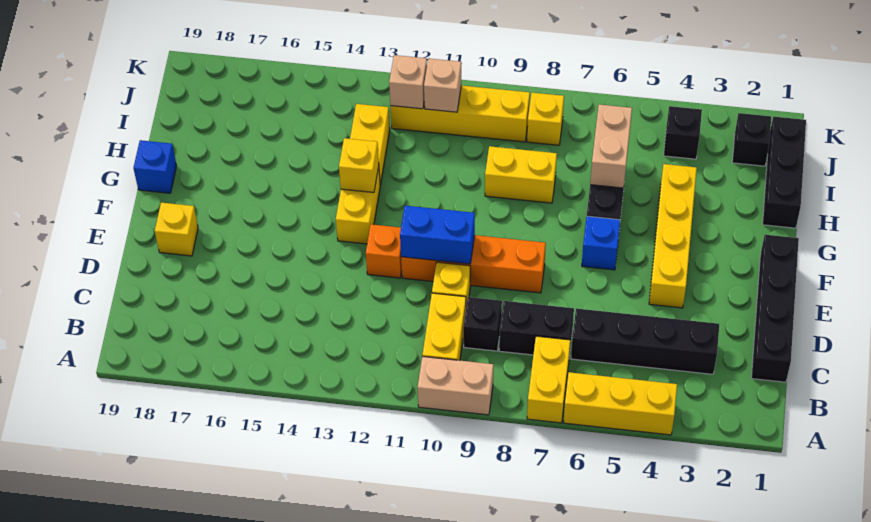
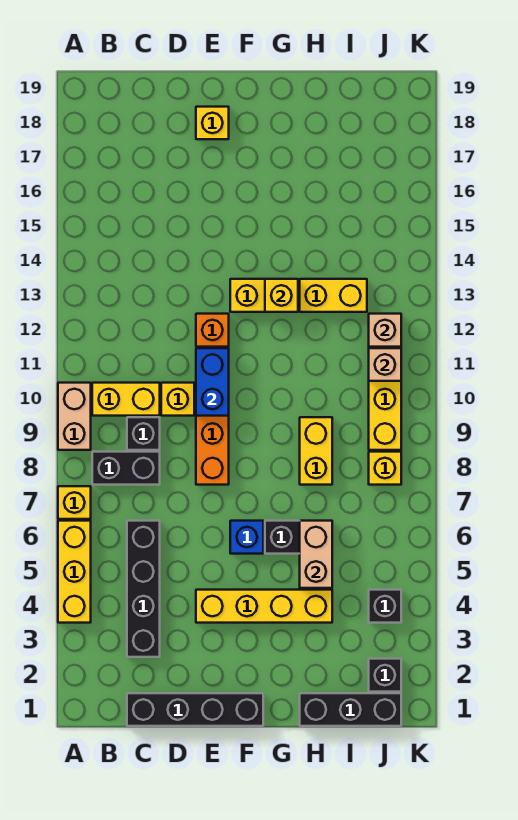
yellow brick A7:B7 level 1 -> yellow brick A7 level 1
black brick C7:C8 level 1 -> black brick B8:C8 level 1
blue brick G19 level 1 -> none
tan brick H6:I6 level 2 -> tan brick H5:H6 level 2

